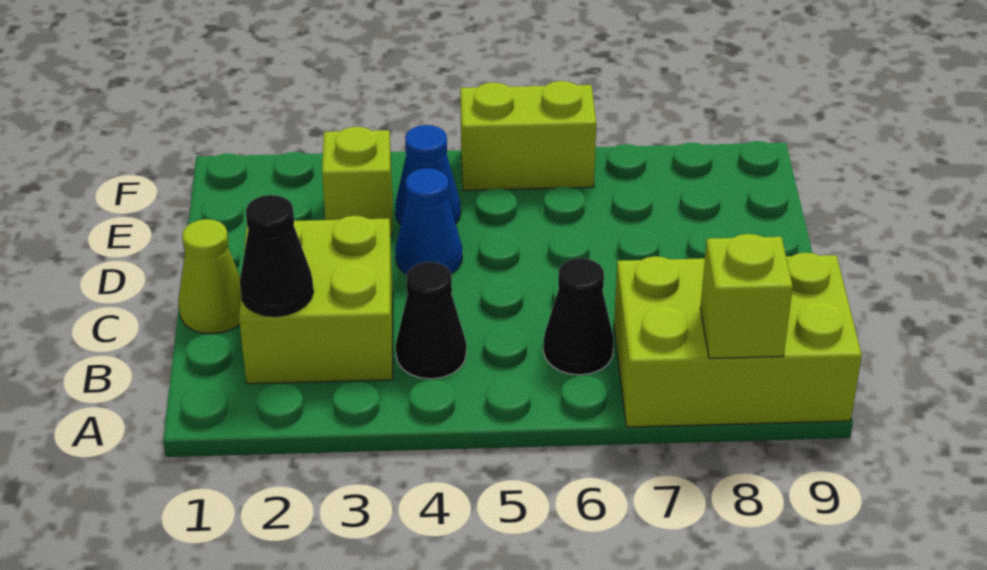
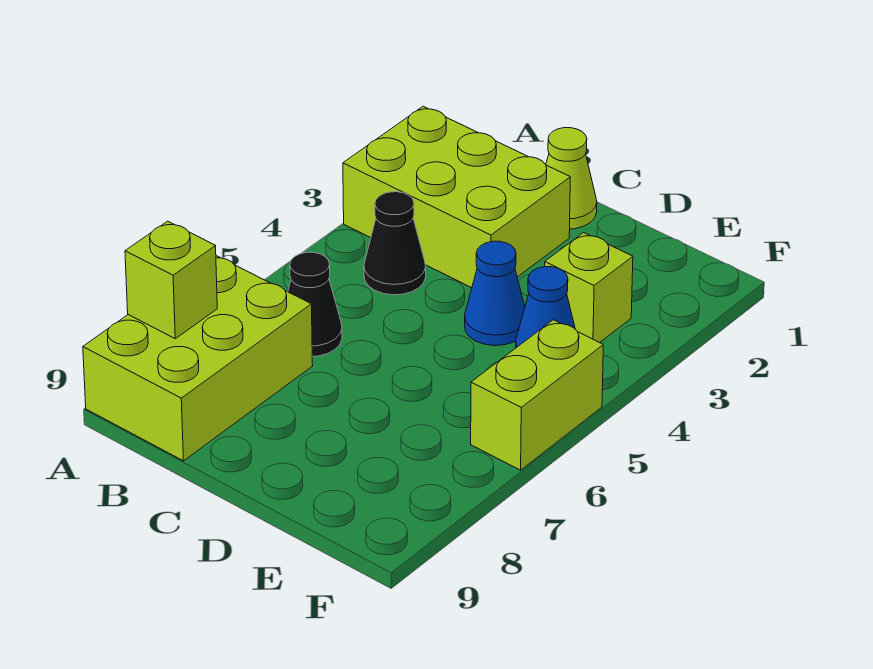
lime brick B2:C3 level 1 -> lime brick A2:C3 level 1
black cone B2 level 2 -> none

